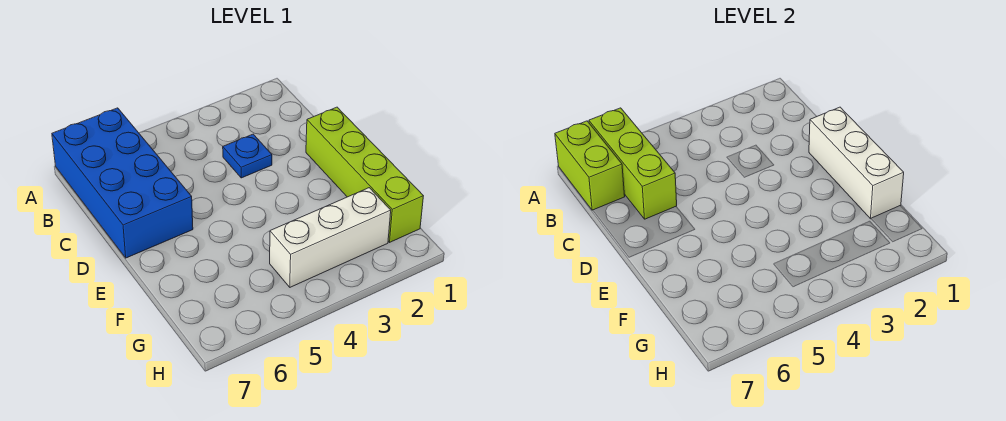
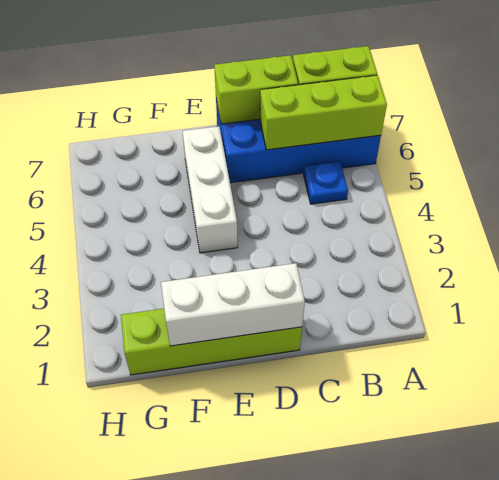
blue plate C3 level 1 -> blue plate B5 level 1
none -> lime brick C7:D7 level 2
white brick G2:G4 level 1 -> white brick E4:E6 level 1

